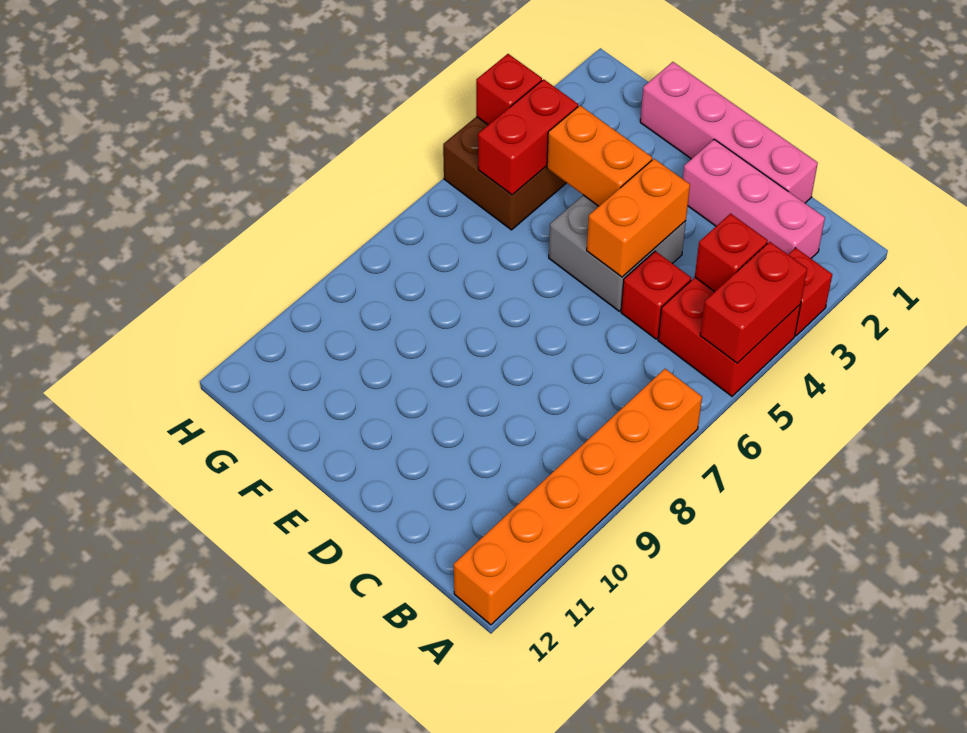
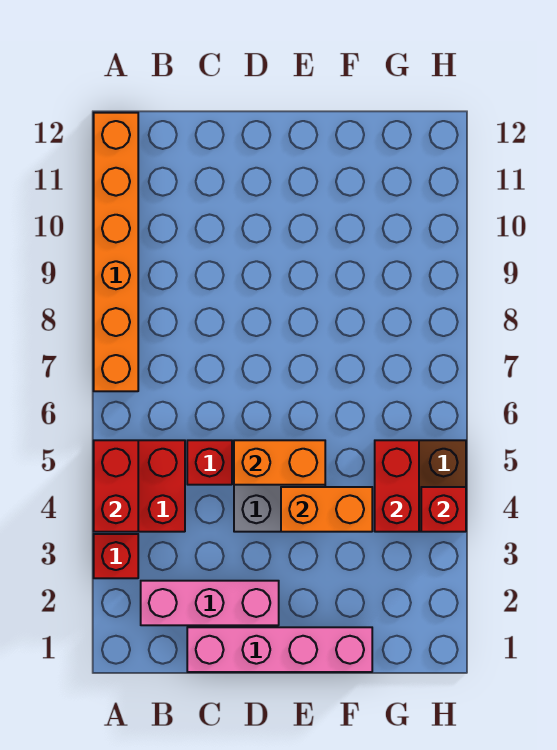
red brick B4 level 2 -> none
orange brick D4:D5 level 2 -> orange brick D5:E5 level 2

